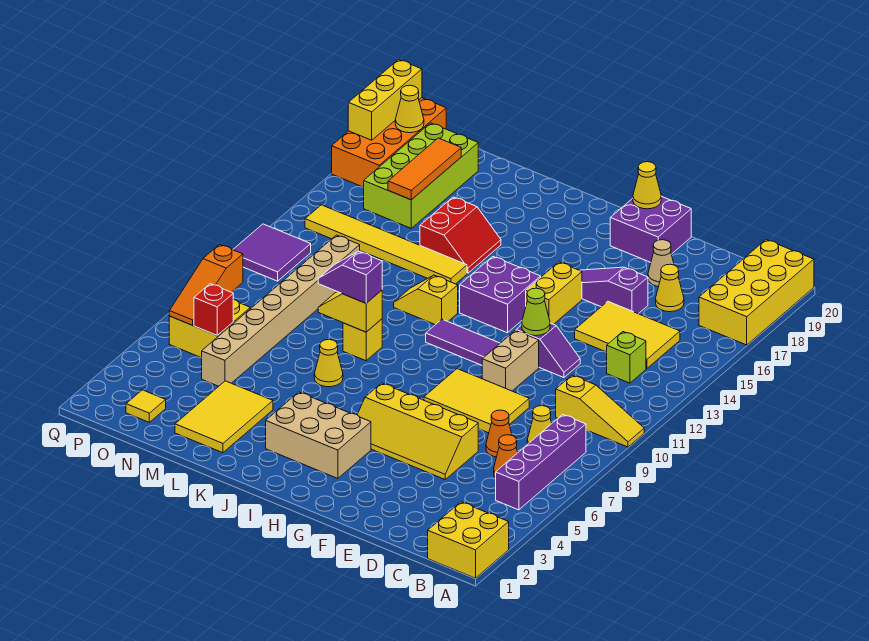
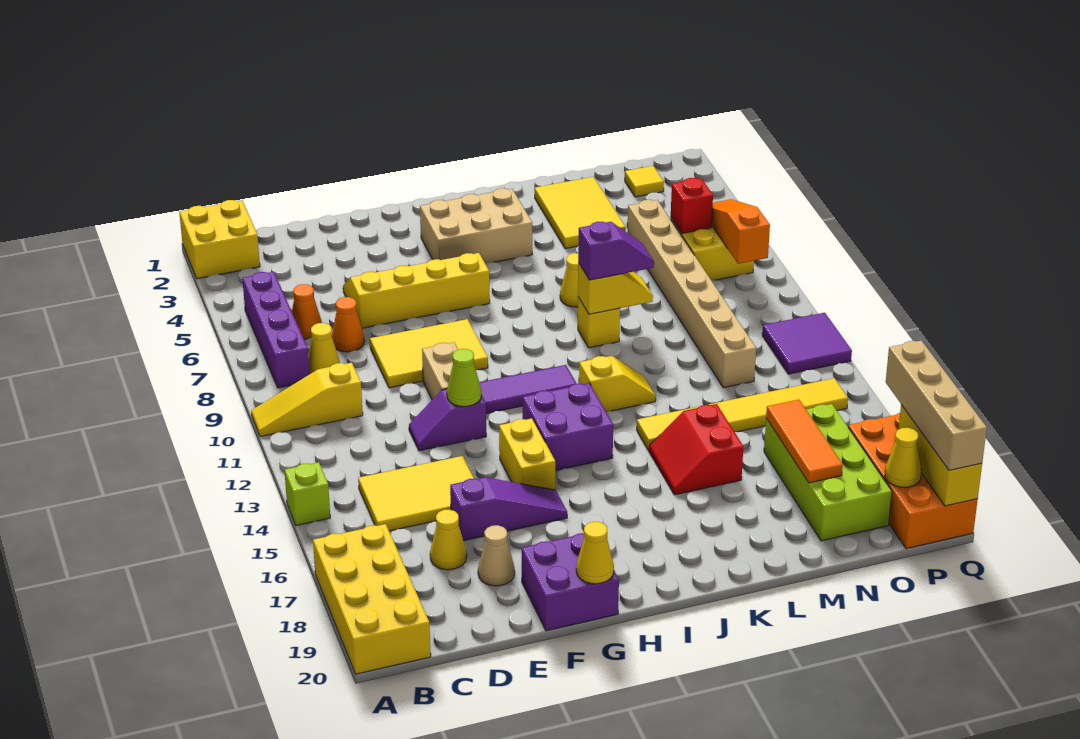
lime brick C13 level 1 -> lime brick A14 level 1
none -> tan brick Q17:Q20 level 3

